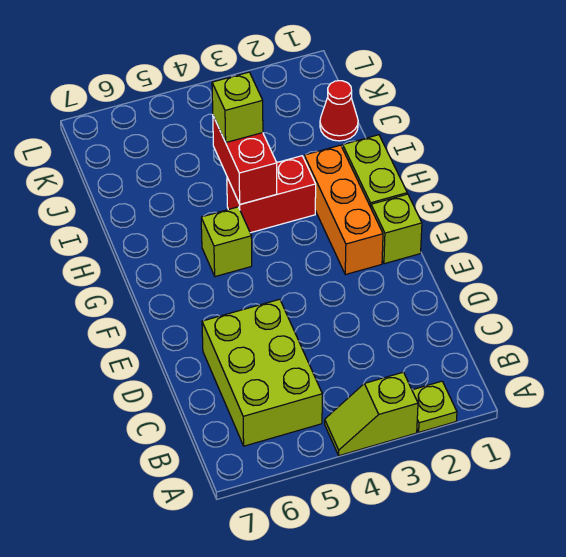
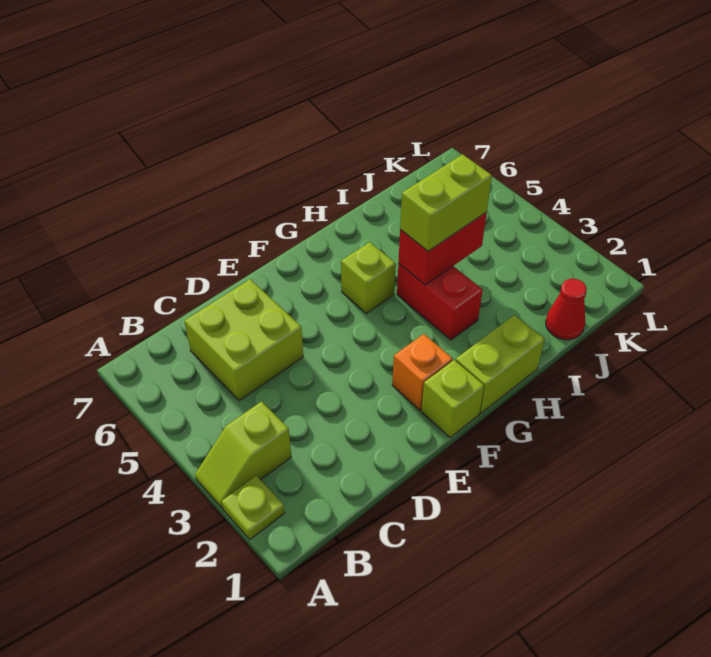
lime slope A3:A4 level 1 top 3 -> lime slope A3:B3 level 1 top B
lime brick B5:D6 level 1 -> lime brick C5:D6 level 1
orange brick F2:H2 level 1 -> orange brick F2 level 1
lime brick I4 level 3 -> lime brick H4:I4 level 3

